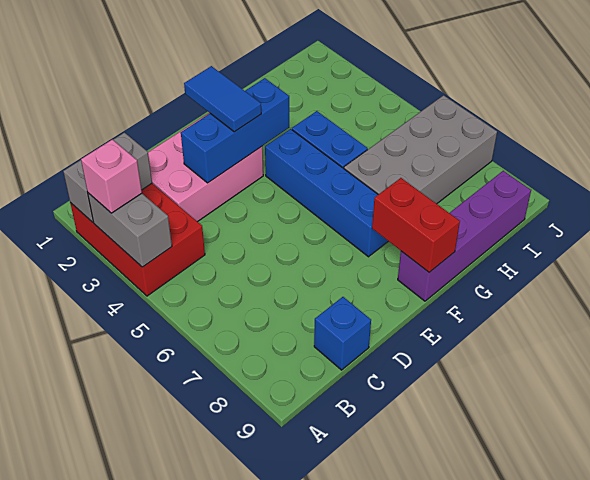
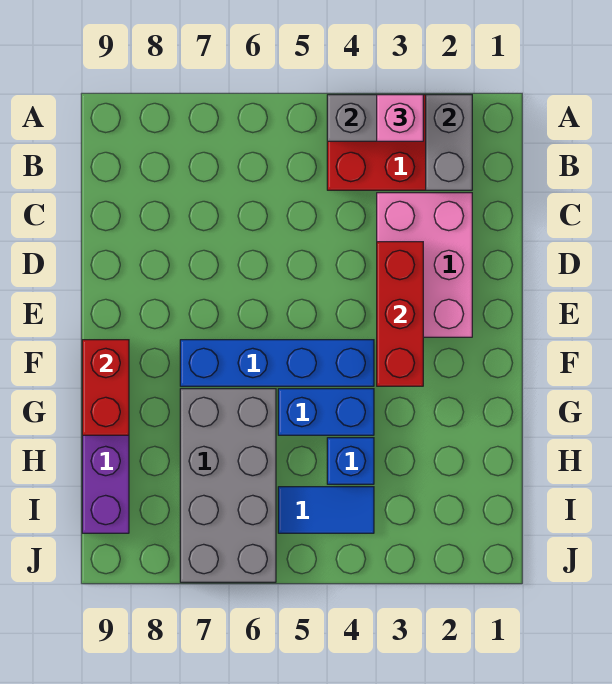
blue brick C9 level 1 -> blue brick H4 level 1
blue brick D3:F3 level 2 -> red brick D3:F3 level 2
blue tile E2:E3 level 3 -> blue tile I4:I5 level 1
red brick F8:F9 level 2 -> red brick F9:G9 level 2

